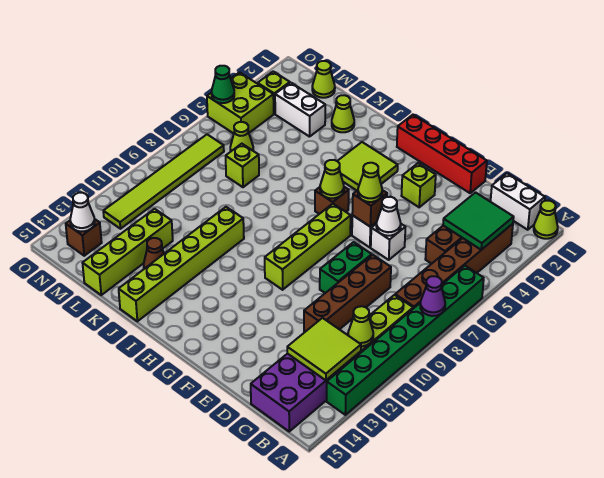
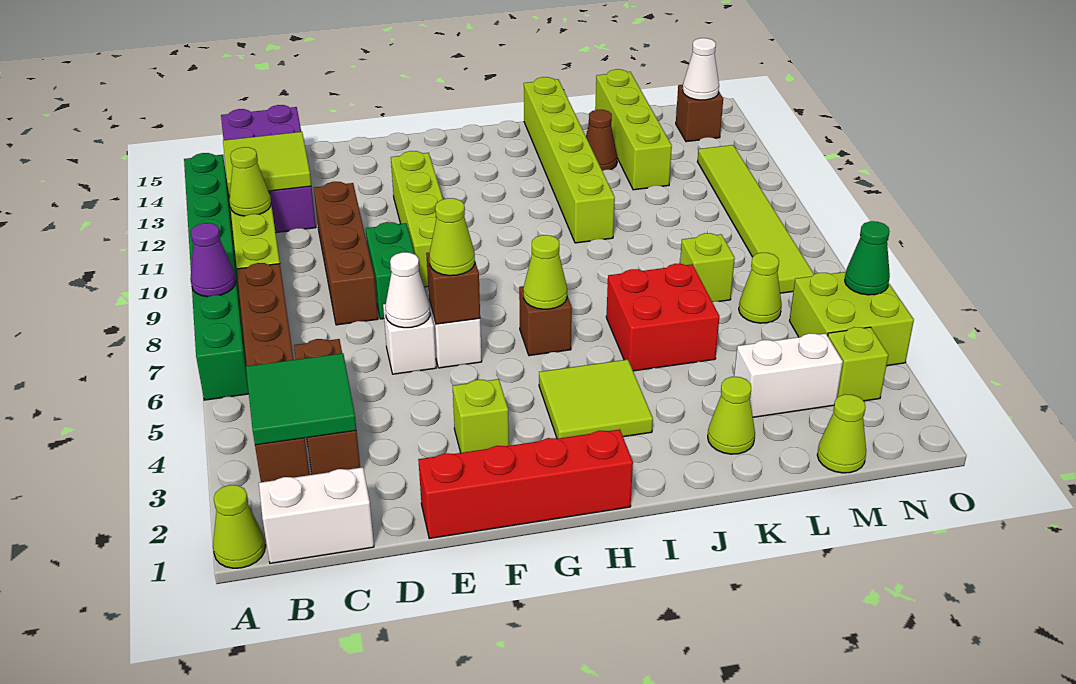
lime brick G7:G10 level 1 -> lime brick F9:F12 level 1
none -> red brick J5:K6 level 1

